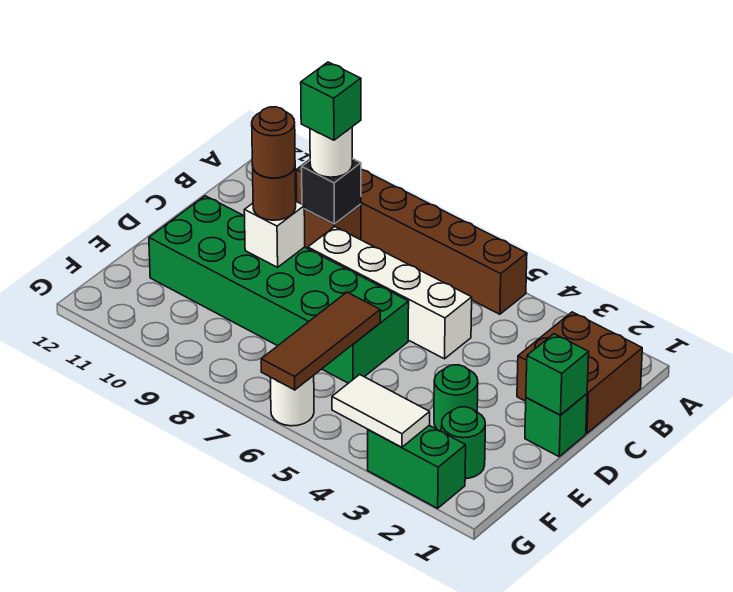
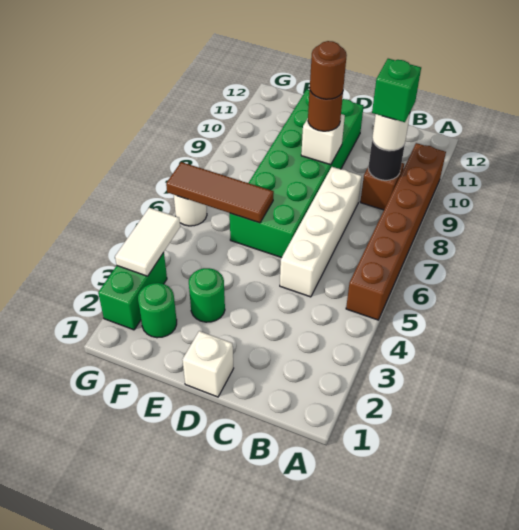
brown brick B1:C2 level 1 -> none
black brick B9 level 2 -> black round brick B9 level 2
green brick D1 level 1 -> white brick D1 level 1
green brick D1 level 2 -> none

